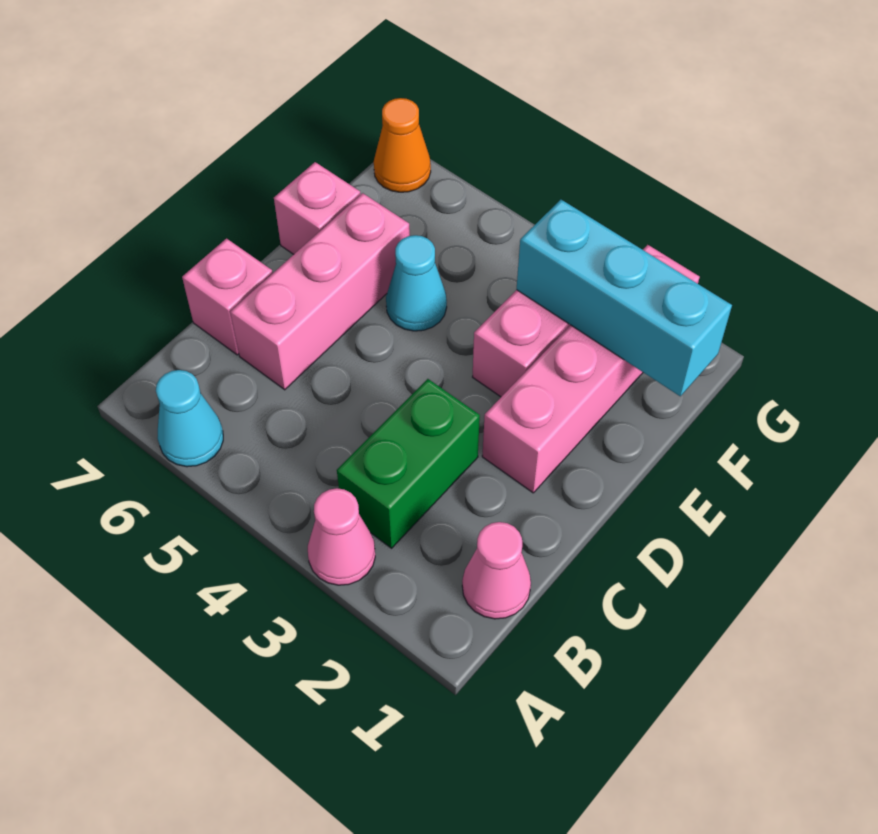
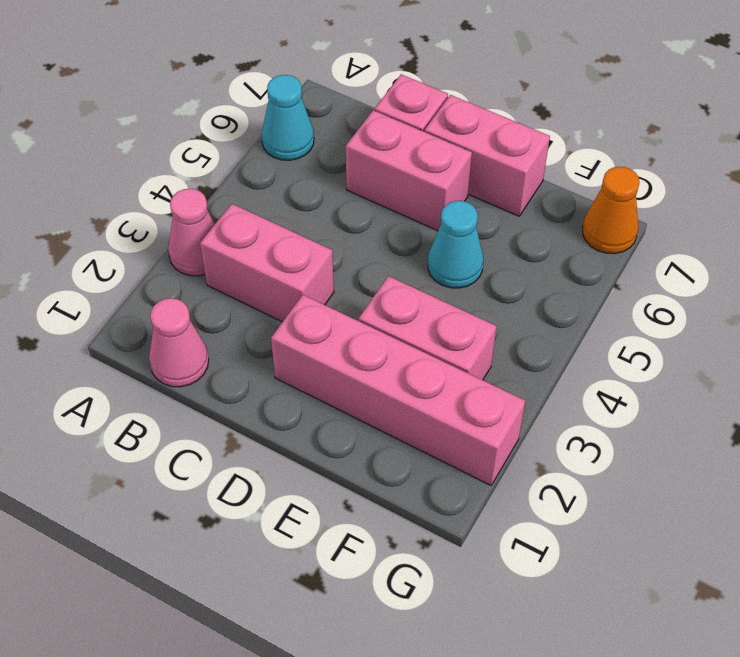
green brick B3:C3 level 1 -> pink brick B3:C3 level 1
pink brick C6:E6 level 1 -> pink brick C6:D6 level 1
pink brick E7 level 1 -> pink brick D7:E7 level 1
cyan brick F1:F3 level 2 -> none

